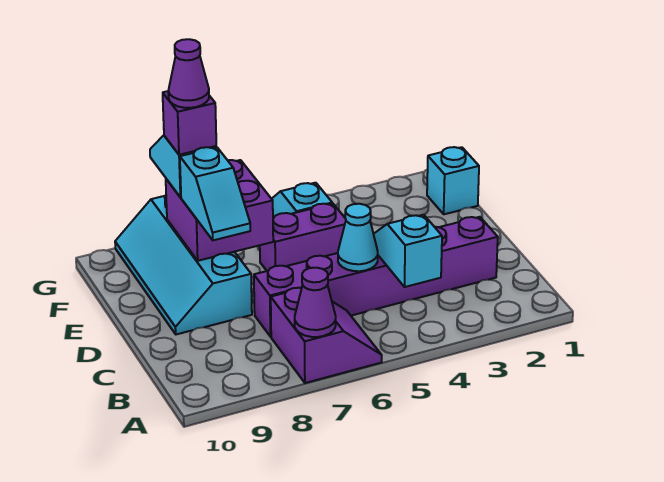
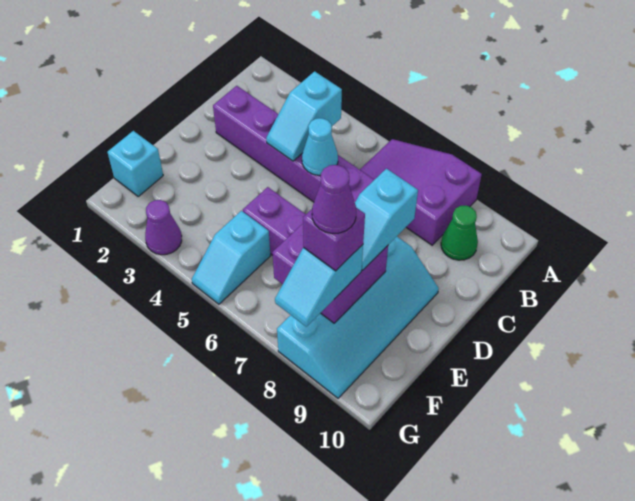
purple slope A6:B7 level 1 top 7 -> purple slope A6:B8 level 1 top 8
purple cone A7 level 2 -> purple cone G3 level 1
none -> green cone B9 level 1
cyan slope D8:E8 level 3 top E -> cyan slope D8:E8 level 3 top D

